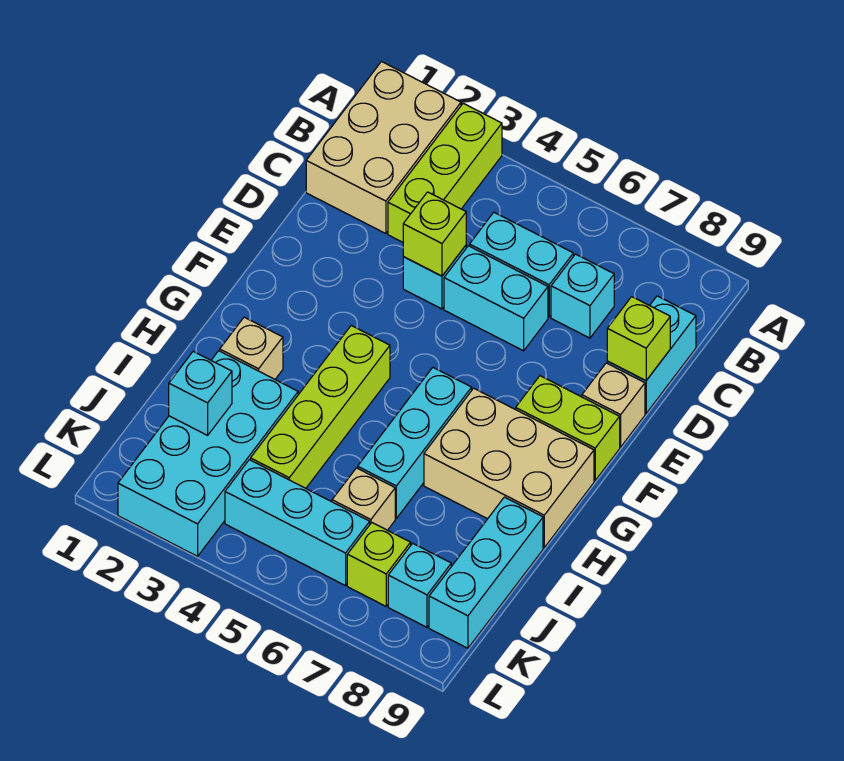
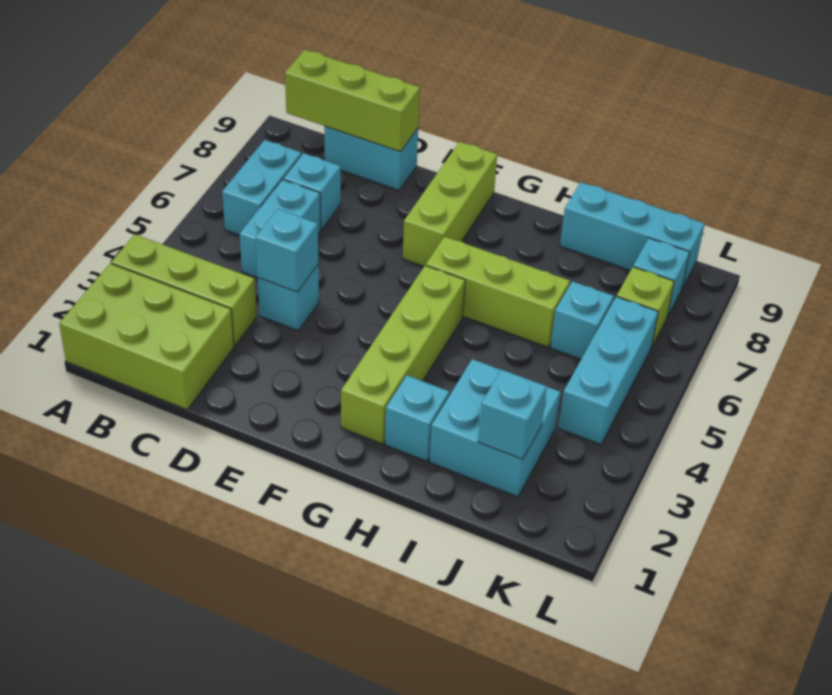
tan brick A1:C2 level 1 -> lime brick A1:C2 level 1
lime brick D4 level 2 -> cyan brick D4 level 2
cyan brick D5:D6 level 1 -> cyan brick B6:B7 level 1
lime brick D9 level 2 -> lime brick B9:D9 level 2
tan brick E9 level 1 -> none
lime brick F8:F9 level 1 -> lime brick F7:F9 level 1
lime brick G4:J4 level 1 -> lime brick G2:G5 level 1
cyan brick G6:I6 level 1 -> lime brick G6:I6 level 1
tan brick G7:H9 level 1 -> none
tan brick H2 level 1 -> cyan brick H2 level 1
cyan brick I2:L3 level 1 -> cyan brick I2:J3 level 1
tan brick J6 level 1 -> cyan brick J6 level 1

